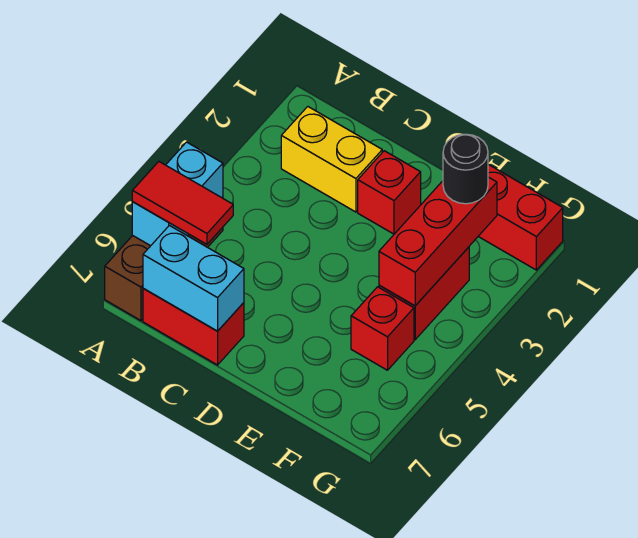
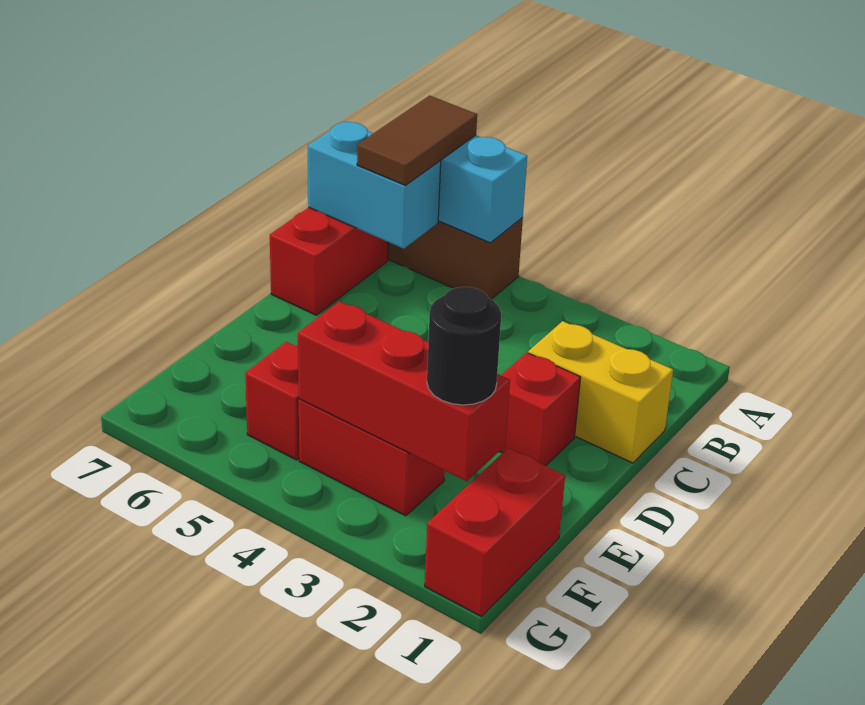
red tile A6:B6 level 3 -> brown tile A6:B6 level 3
yellow brick B2:C2 level 1 -> yellow brick C1:C2 level 1
cyan brick B7:C7 level 2 -> cyan brick B6:B7 level 2

